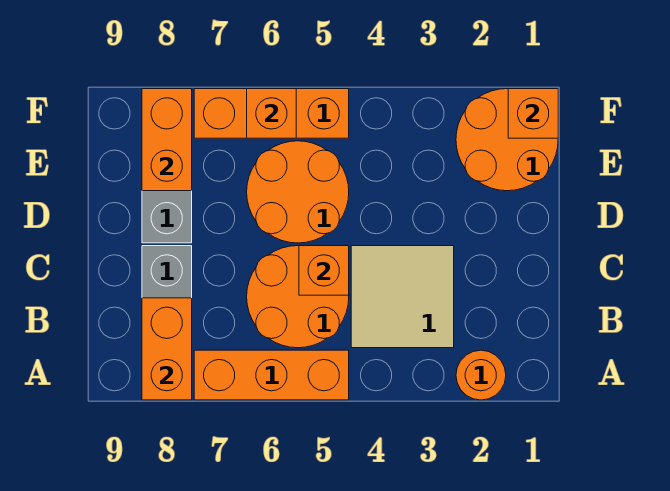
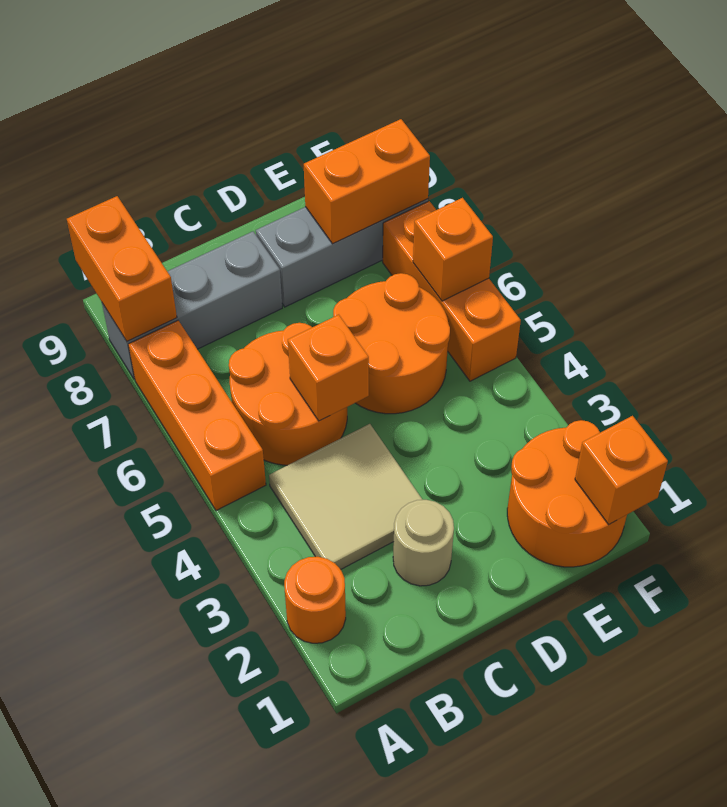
orange brick A8:B8 level 2 -> orange brick A8:A9 level 2
none -> tan round brick C2 level 1

